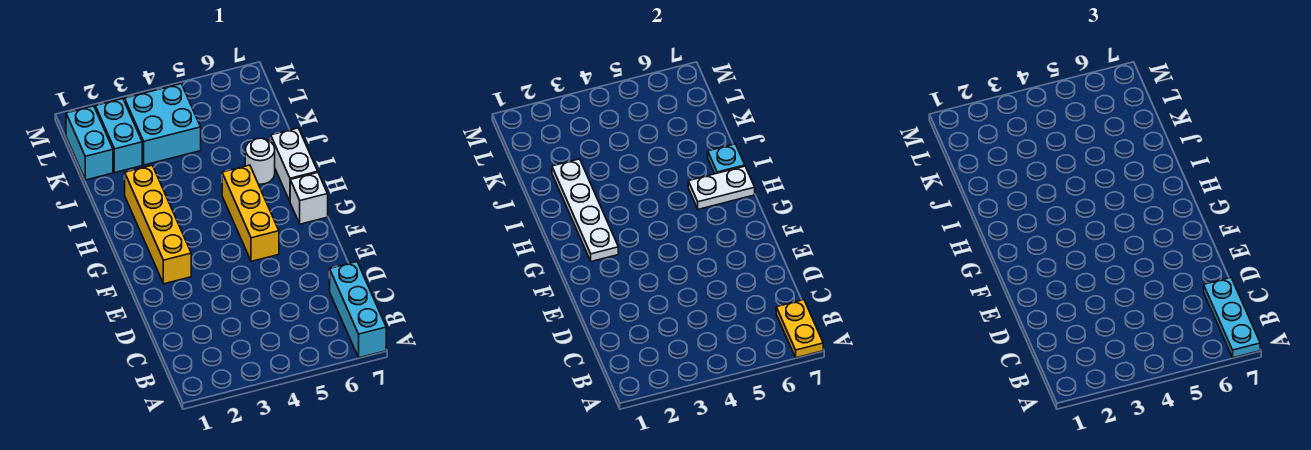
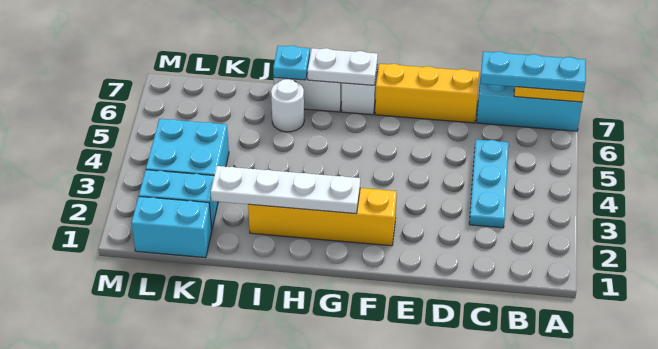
none -> cyan plate C3:C5 level 1
yellow brick F5:H5 level 1 -> yellow brick D7:F7 level 1
white plate H6:H7 level 2 -> white plate G7:H7 level 2

